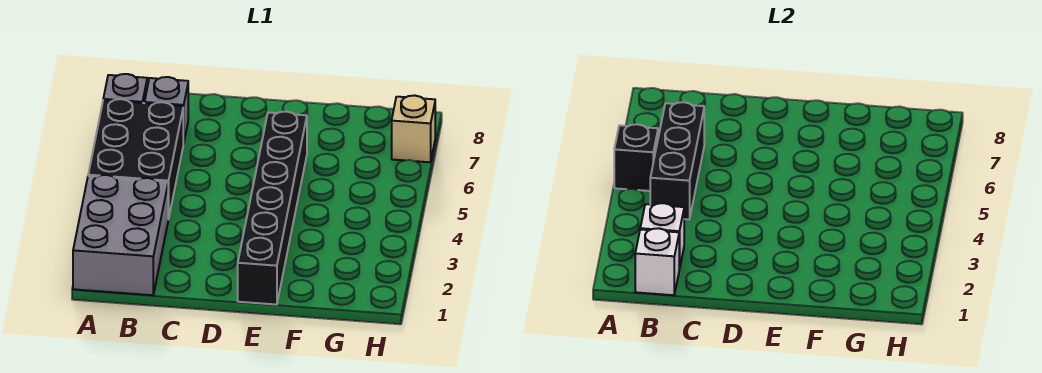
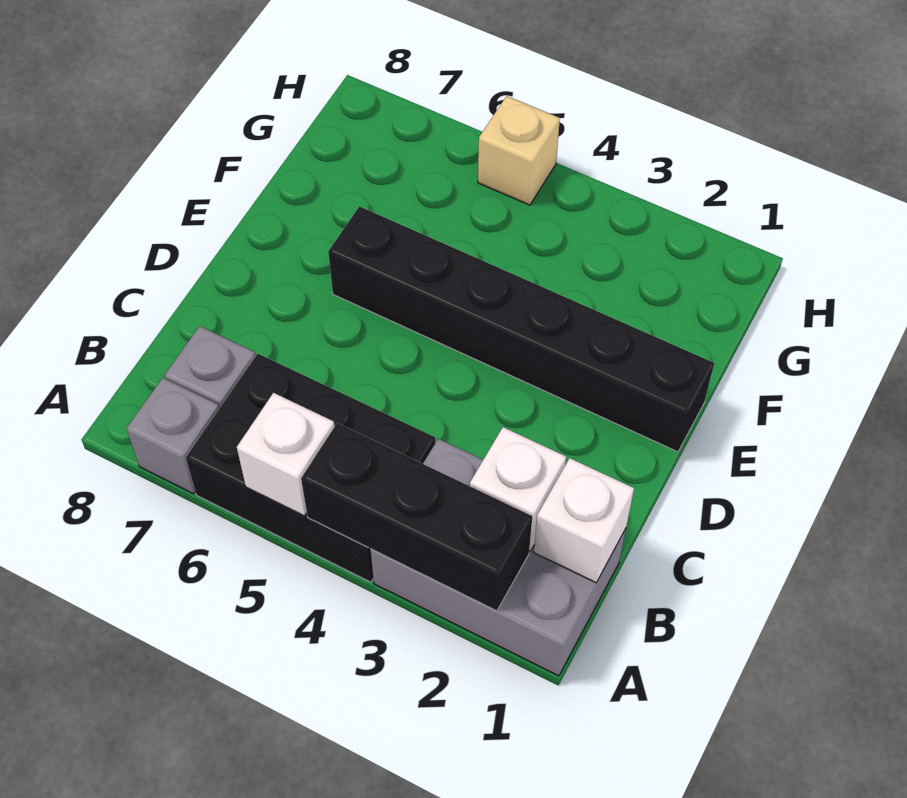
black brick A5 level 2 -> white brick A5 level 2
black brick B4:B6 level 2 -> black brick A2:A4 level 2
tan brick H7 level 1 -> tan brick H5 level 1

